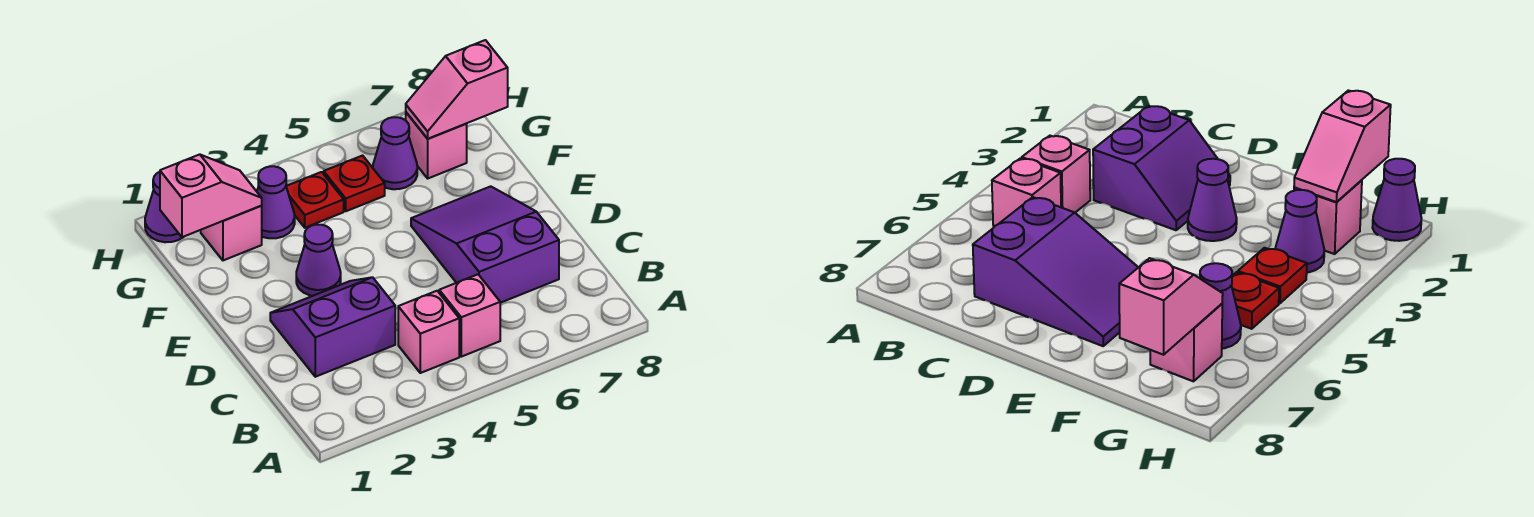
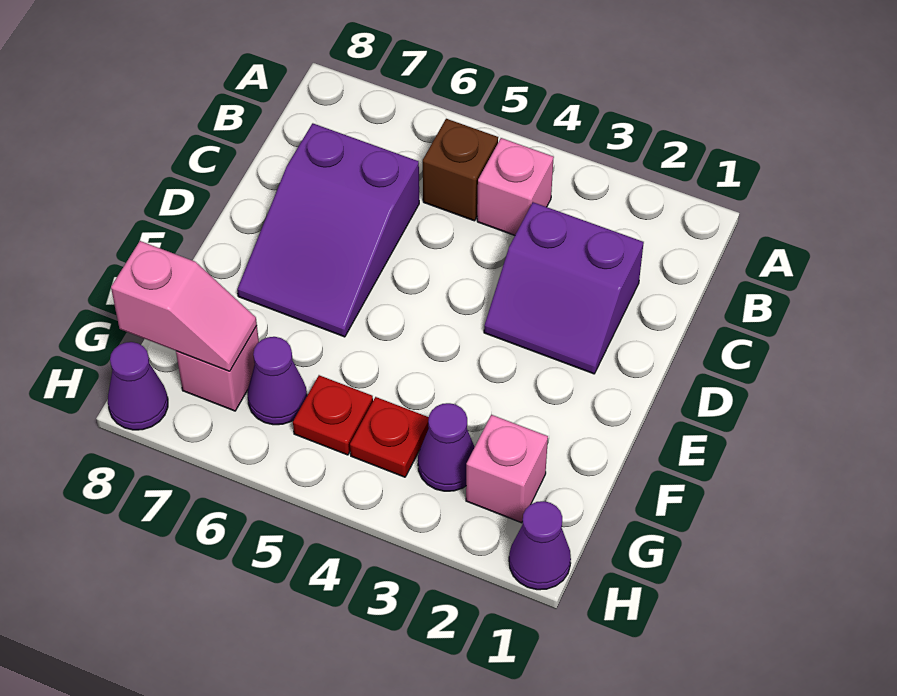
pink brick B5 level 1 -> brown brick B5 level 1
purple cone E3 level 1 -> purple cone H8 level 1
pink slope G1:G2 level 2 top 1 -> none

